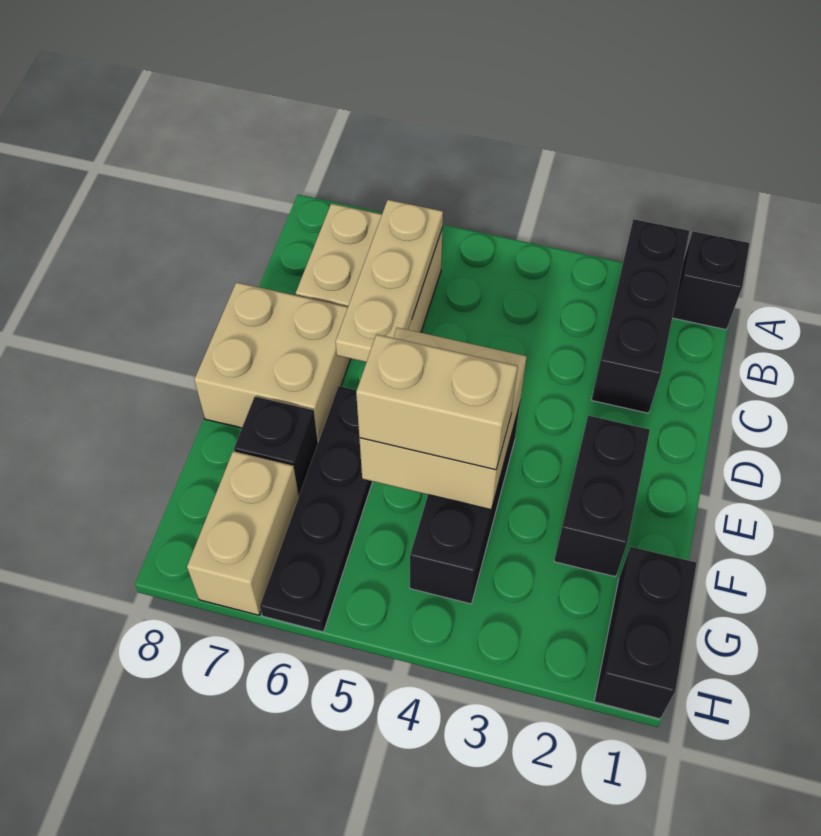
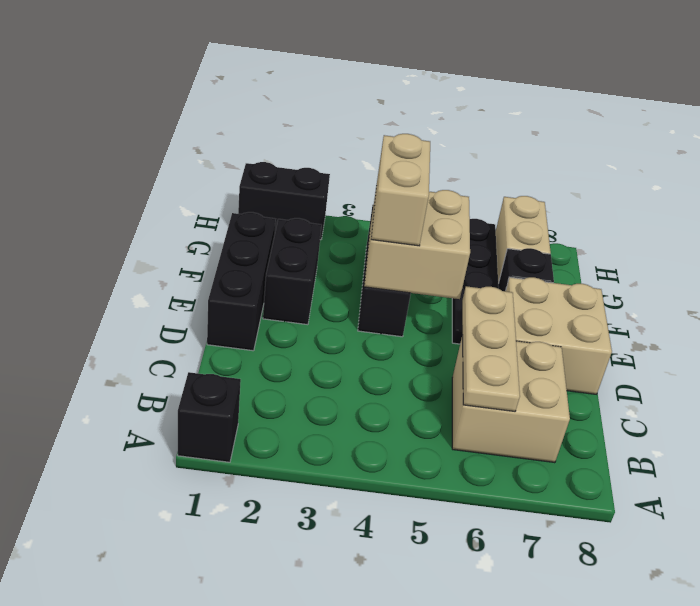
black brick A2:C2 level 1 -> black brick D1:F1 level 1
tan brick F4:F5 level 3 -> tan brick E4:F4 level 3
black brick G1:H1 level 1 -> black brick H1:H2 level 1

